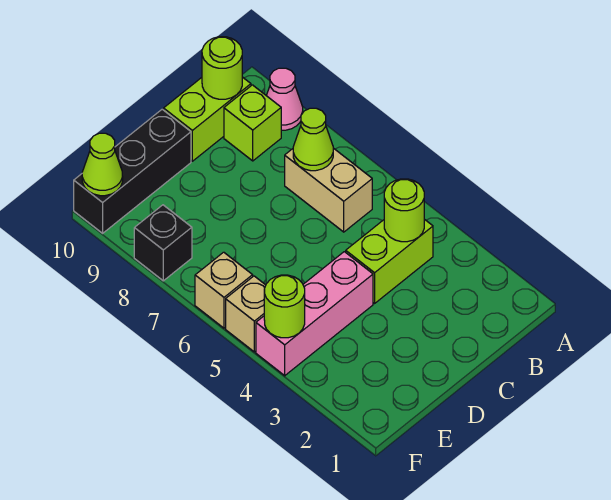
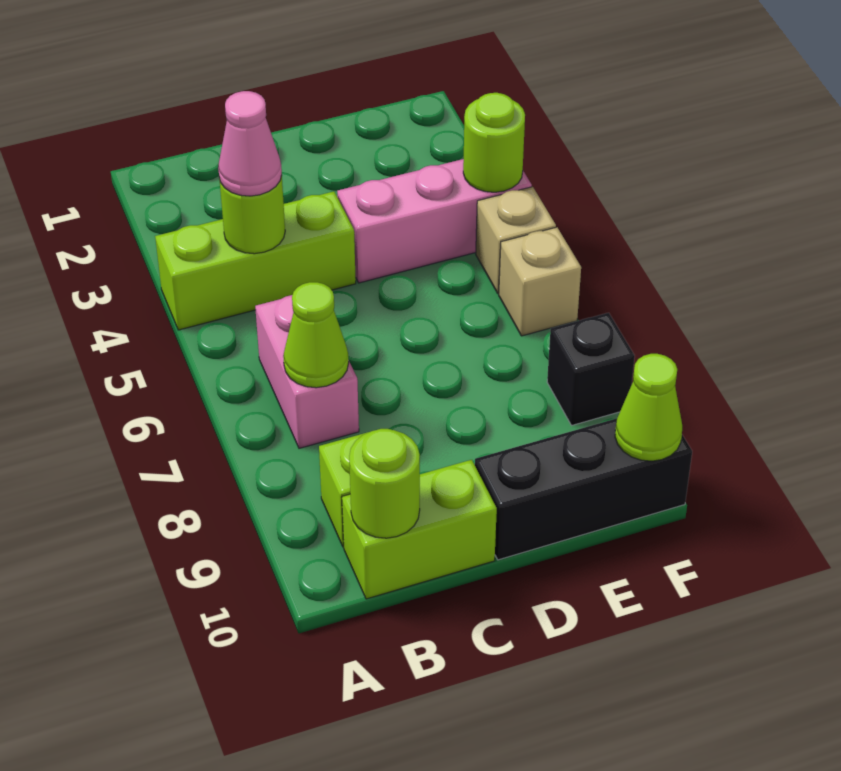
pink cone A9 level 1 -> pink cone B4 level 3
lime brick B4:C4 level 1 -> lime brick A4:C4 level 1
tan brick B6:B7 level 1 -> pink brick B6:B7 level 1

